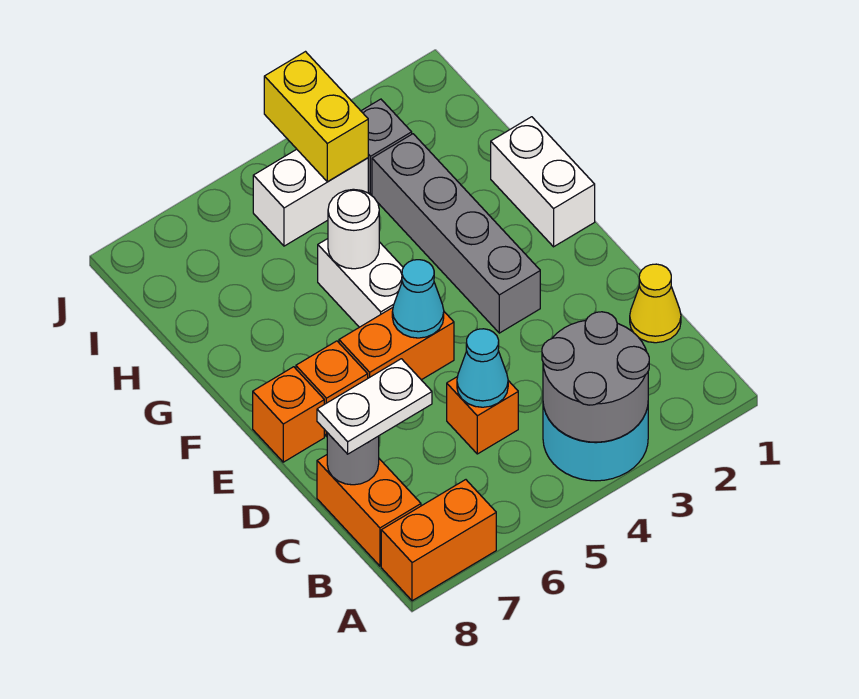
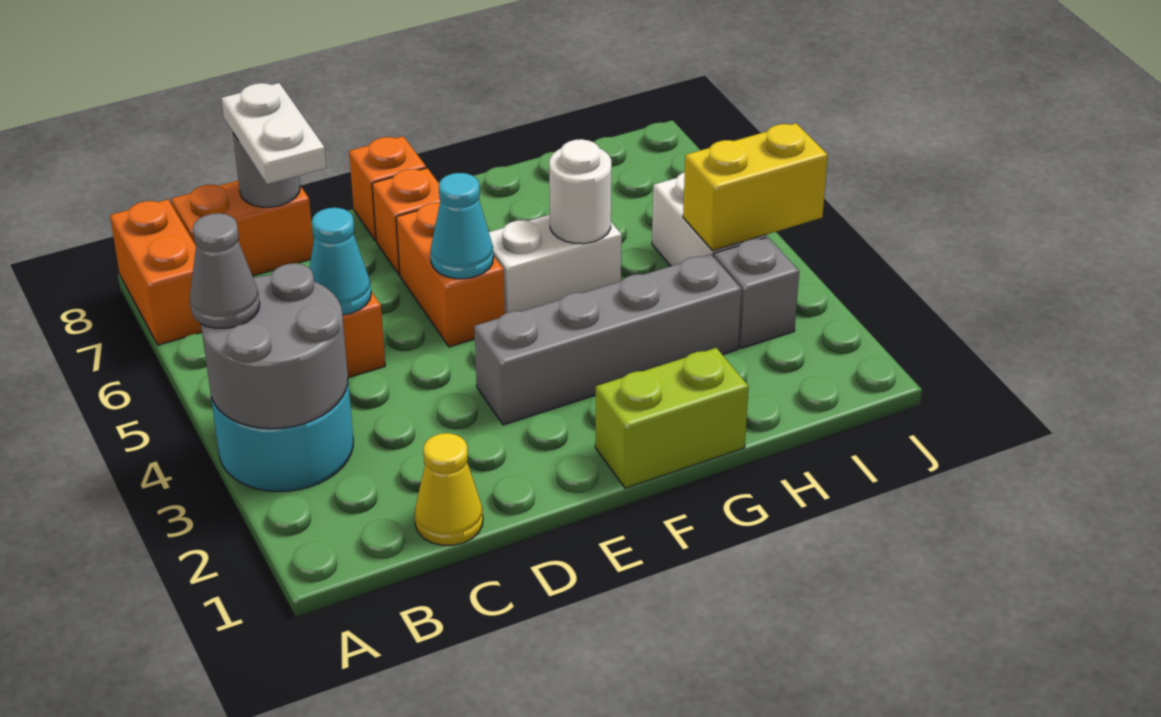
none -> grey cone A4 level 3
white brick F1:G1 level 1 -> lime brick F1:G1 level 1

